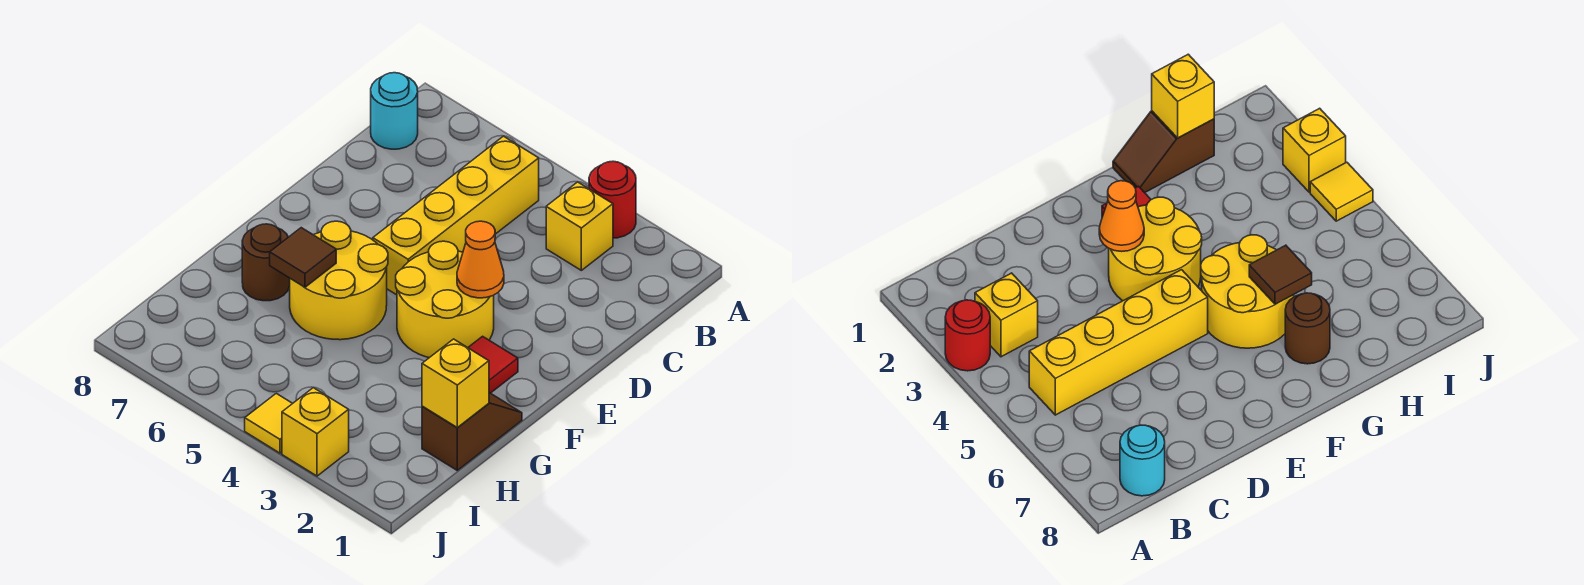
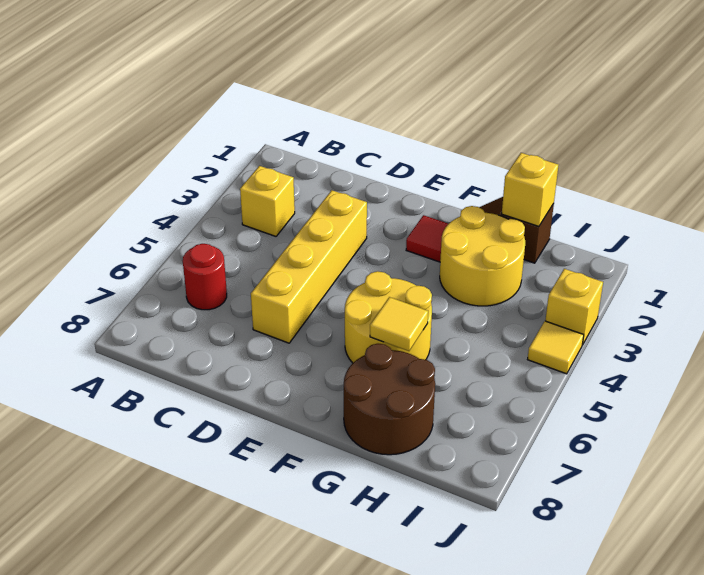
red round brick A3 level 1 -> red round brick B6 level 1
yellow brick B5:E5 level 1 -> yellow brick D3:D6 level 1
cyan round brick B8 level 1 -> none
yellow round brick E3:F4 level 1 -> yellow round brick G2:H3 level 1
orange cone E3 level 2 -> none
brown tile G6 level 2 -> yellow tile G6 level 2
brown round brick G7 level 1 -> brown round brick G7:H8 level 1

